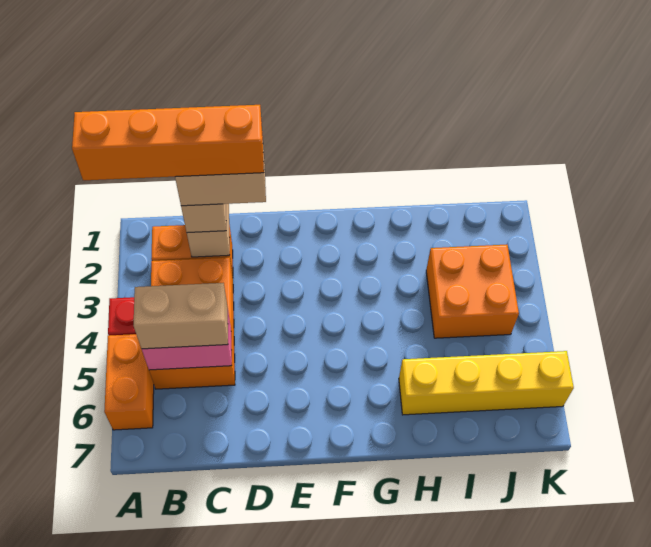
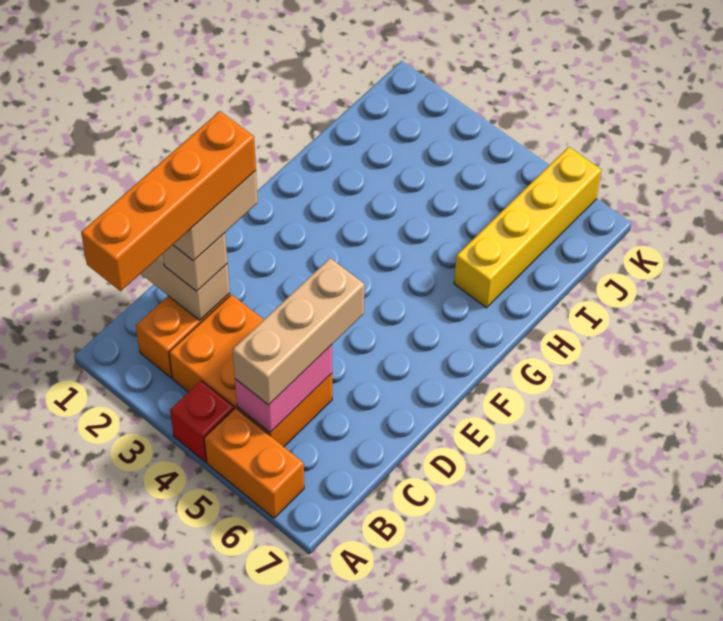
tan brick B5:C5 level 3 -> tan brick B5:D5 level 3
orange brick I3:J4 level 1 -> none

